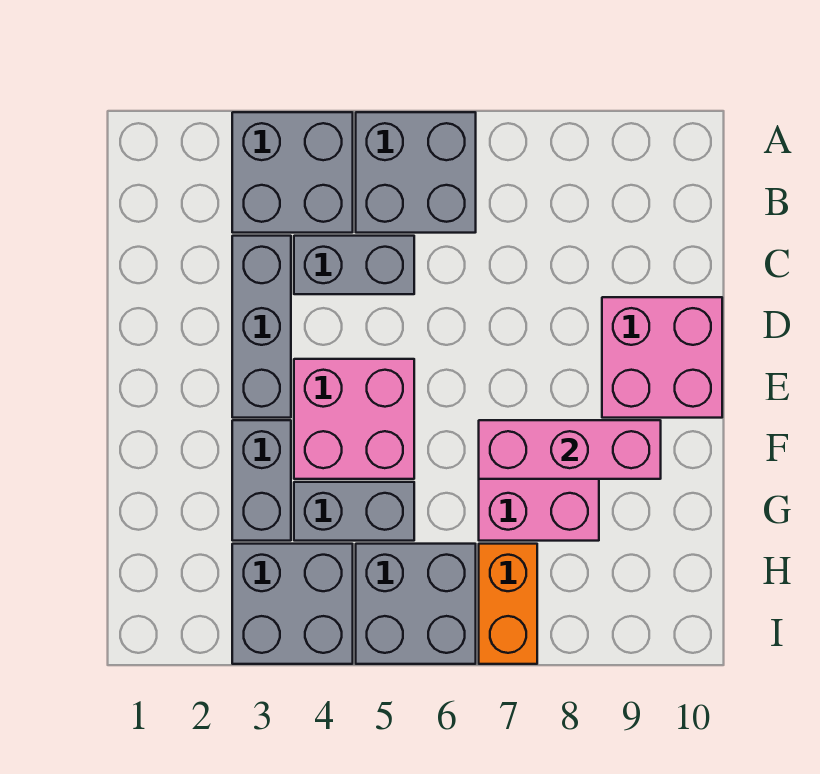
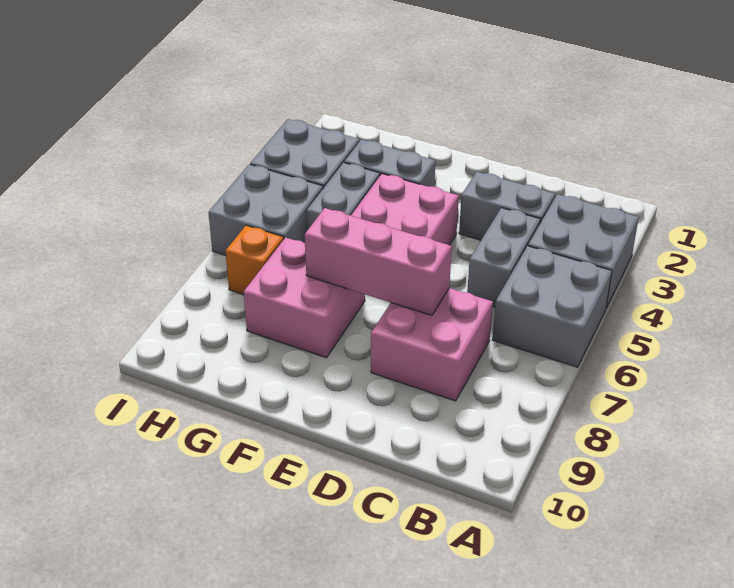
grey brick C3:E3 level 1 -> grey brick C3:D3 level 1
pink brick D9:E10 level 1 -> pink brick C7:D8 level 1
pink brick F7:F9 level 2 -> pink brick D7:F7 level 2
orange brick H7:I7 level 1 -> orange brick H7 level 1

